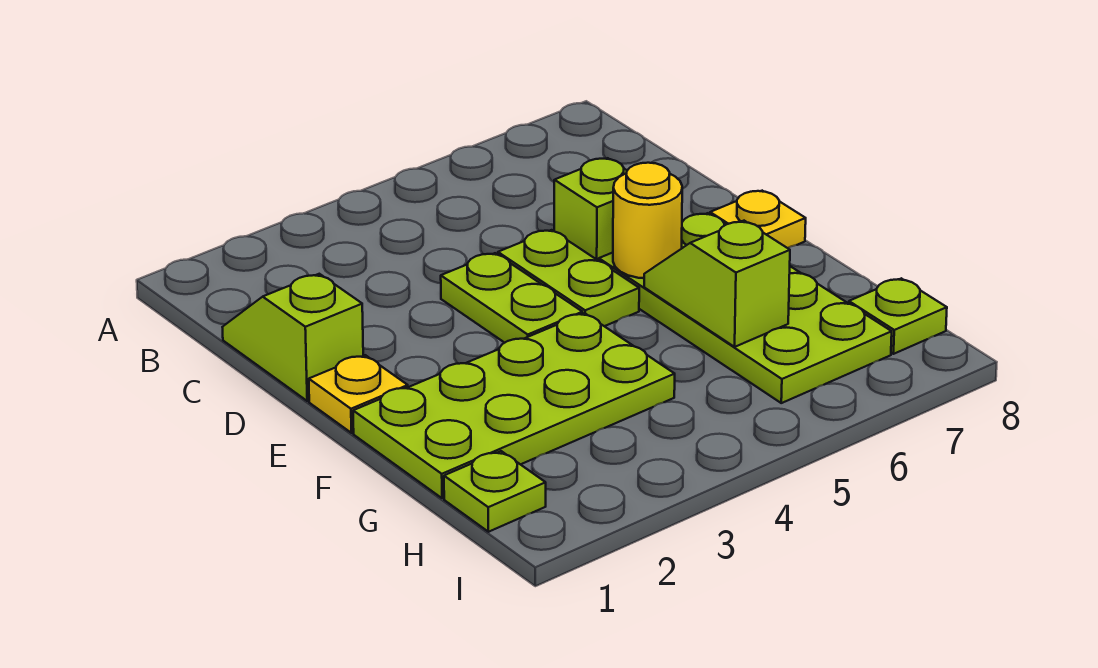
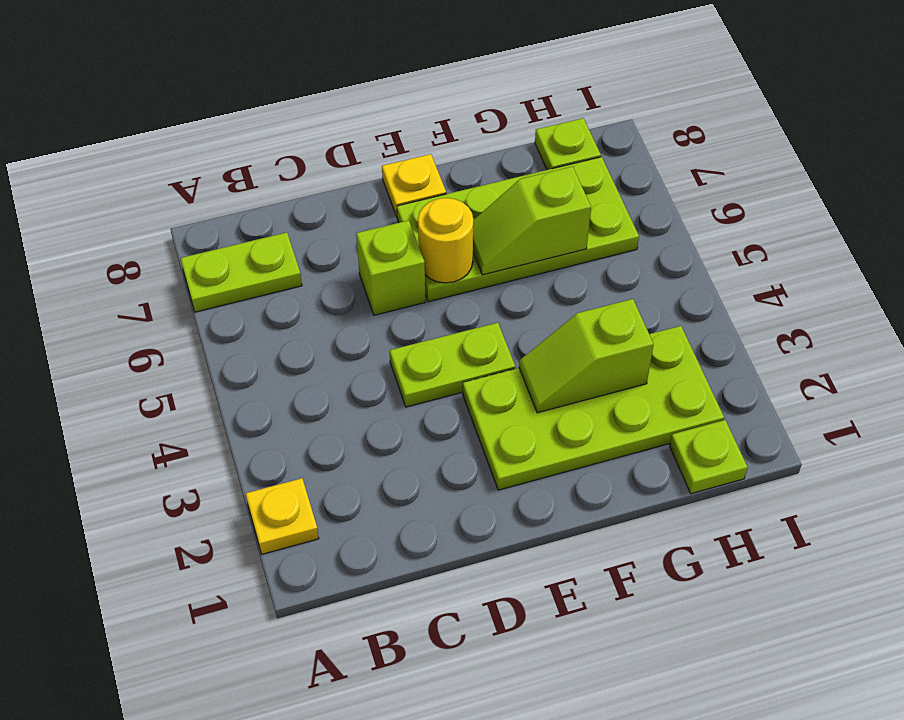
lime slope C1:D1 level 1 top D -> lime slope F3:G3 level 2 top G
lime plate D5:E5 level 1 -> lime plate A7:B7 level 1
yellow plate E1 level 1 -> yellow plate A2 level 1
lime plate F1:G4 level 1 -> lime plate E2:H3 level 1

